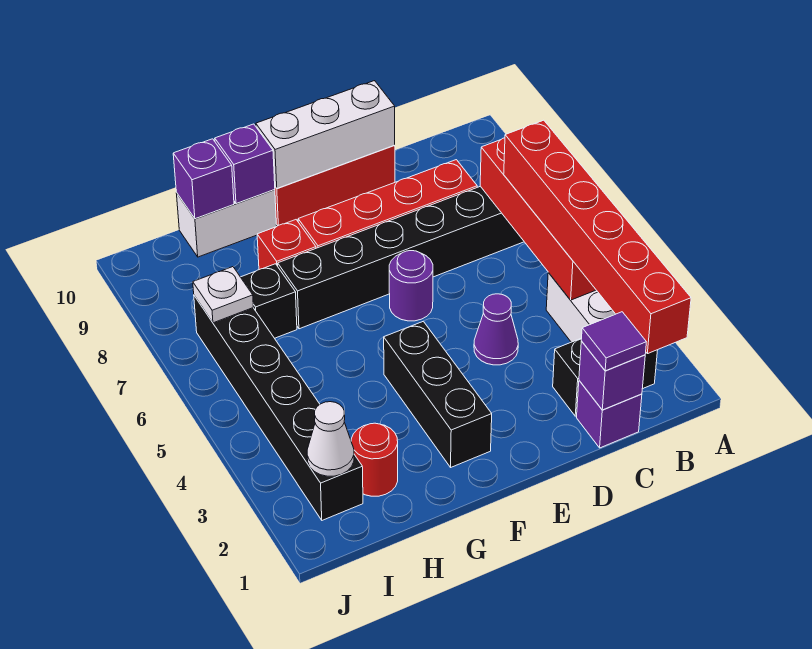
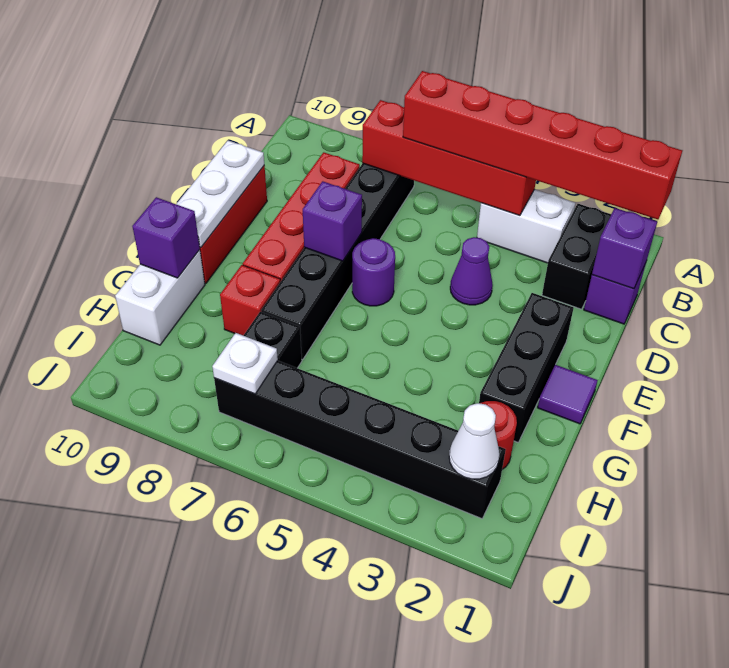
purple tile C1 level 3 -> purple tile F1 level 1
white brick D10:F10 level 2 -> white plate D10:F10 level 2
black brick F2:F4 level 1 -> black brick E2:G2 level 1
purple brick H10 level 2 -> purple brick E7 level 2

